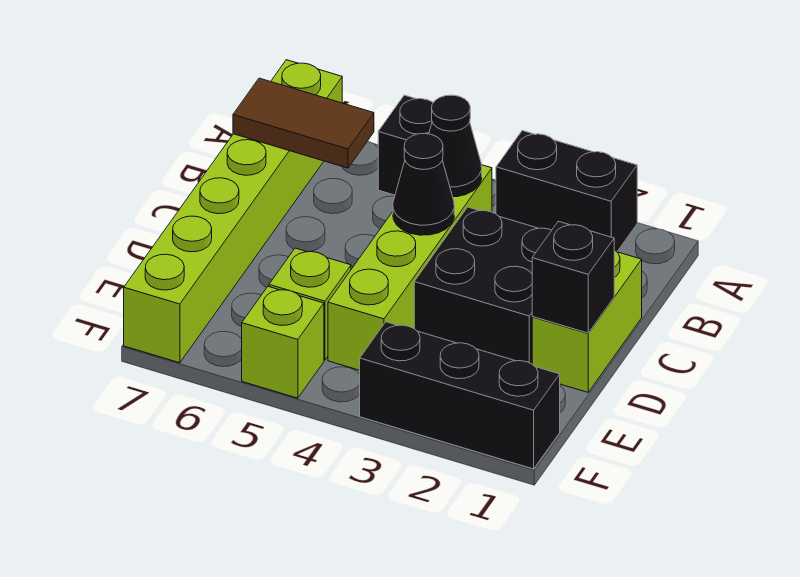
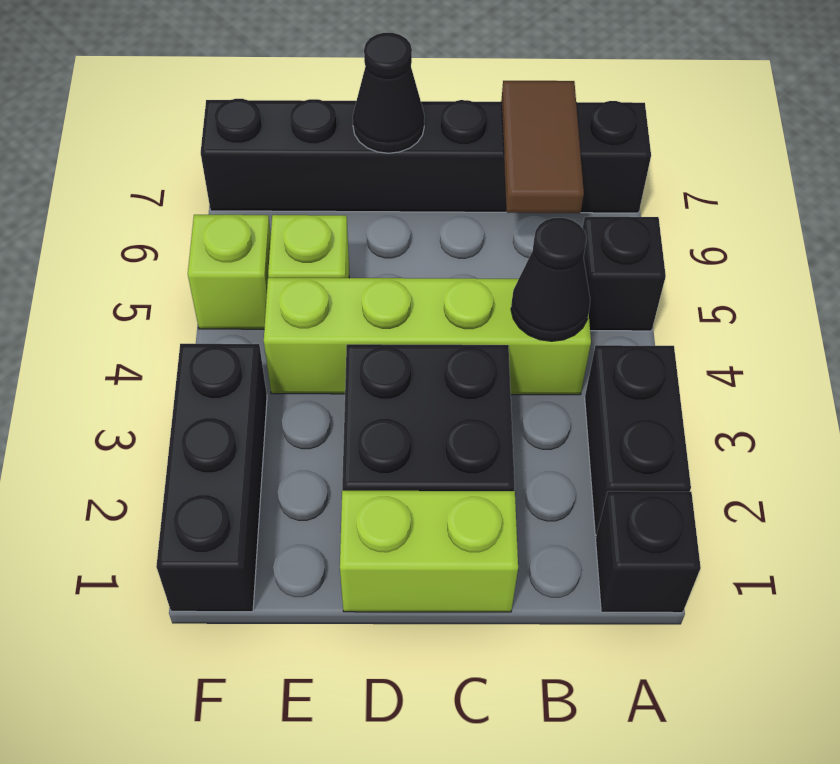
lime brick A7:F7 level 1 -> black brick A7:F7 level 1
black cone C4 level 2 -> black cone D7 level 2
black brick D1 level 2 -> black brick A1 level 1

